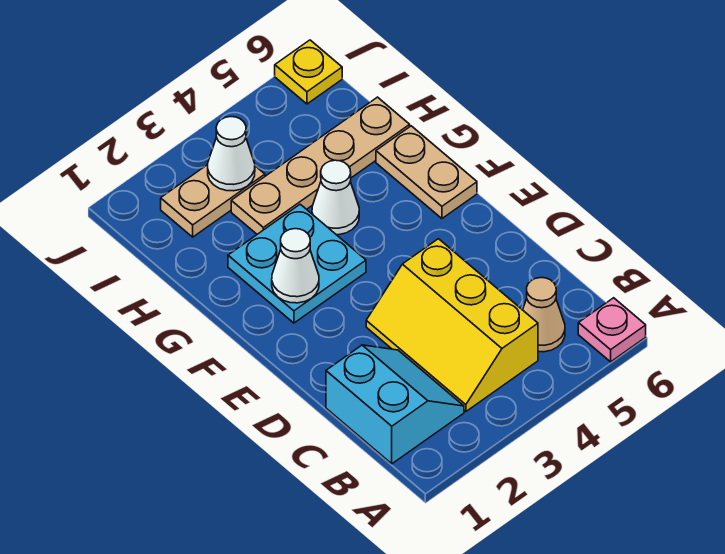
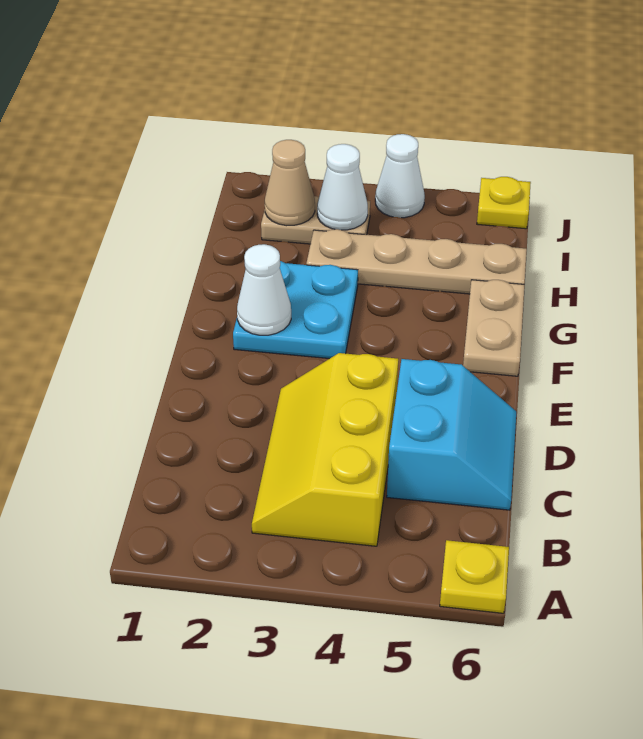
pink plate A6 level 1 -> yellow plate A6 level 1
cyan slope B1:C2 level 1 top 1 -> cyan slope C5:D6 level 1 top 5
tan cone B5 level 1 -> tan cone I2 level 2
white cone G4 level 1 -> white cone J4 level 1

